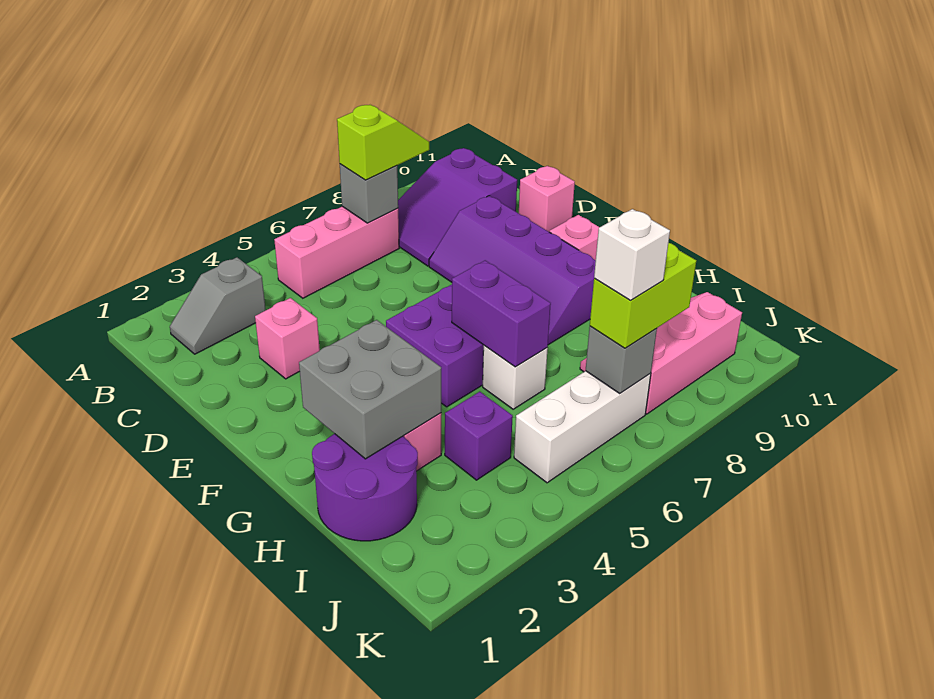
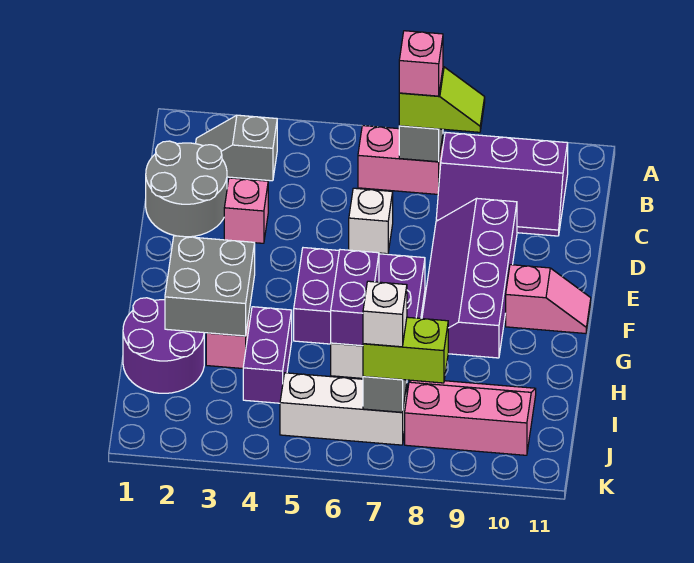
pink brick B5:B7 level 1 -> pink brick B6:B7 level 1
purple slope B8:C10 level 1 top 10 -> purple slope B8:C10 level 1 top B
none -> grey round brick C1:D2 level 1
none -> white brick D6 level 1
pink brick D11 level 1 -> pink brick B7 level 4
purple brick I4 level 1 -> purple brick H4:I4 level 1

